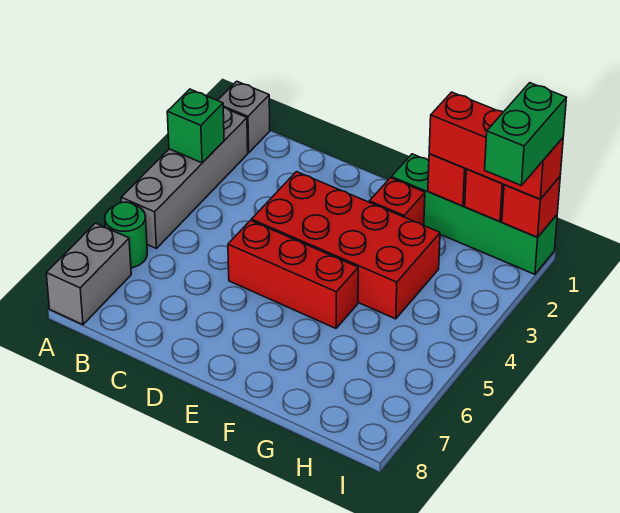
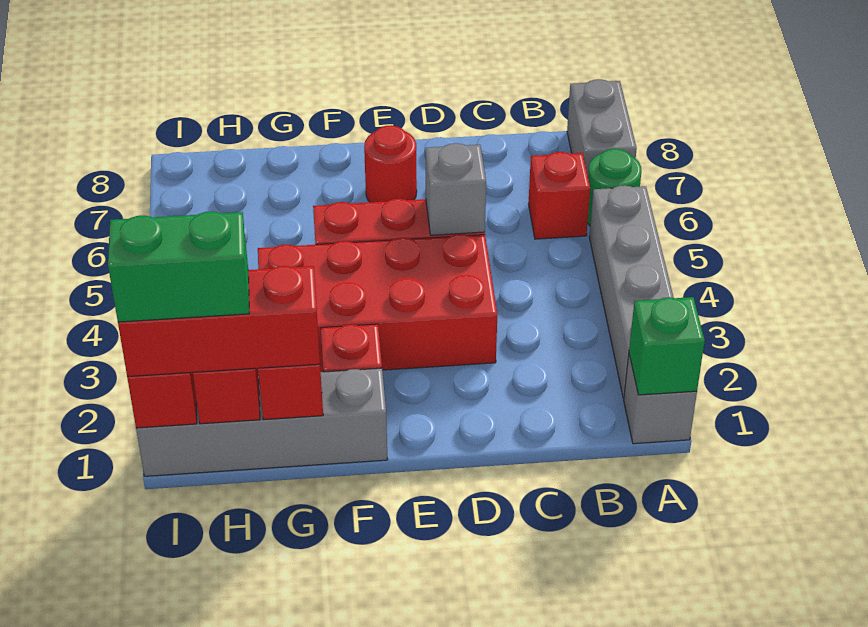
green brick A3 level 2 -> green brick A1 level 2
none -> red brick B6 level 1
none -> grey brick D5 level 2
none -> red round brick E7 level 1
green brick F1:I1 level 1 -> grey brick F1:I1 level 1
green brick I1:I2 level 4 -> green brick H1:I1 level 4

